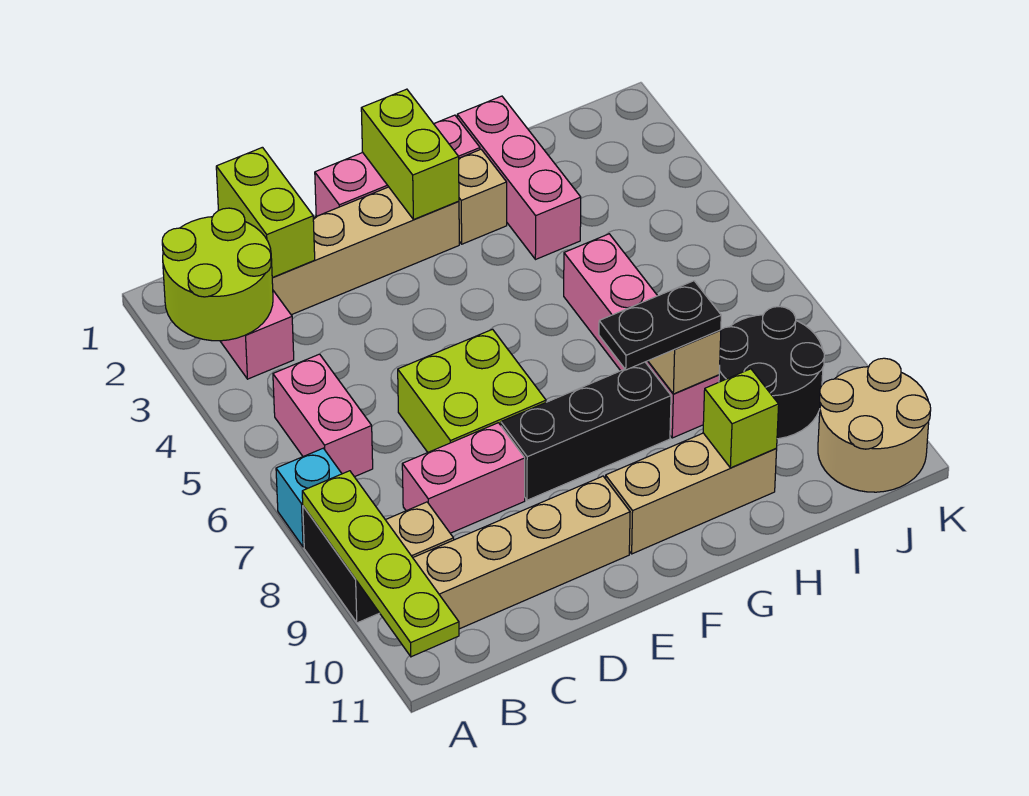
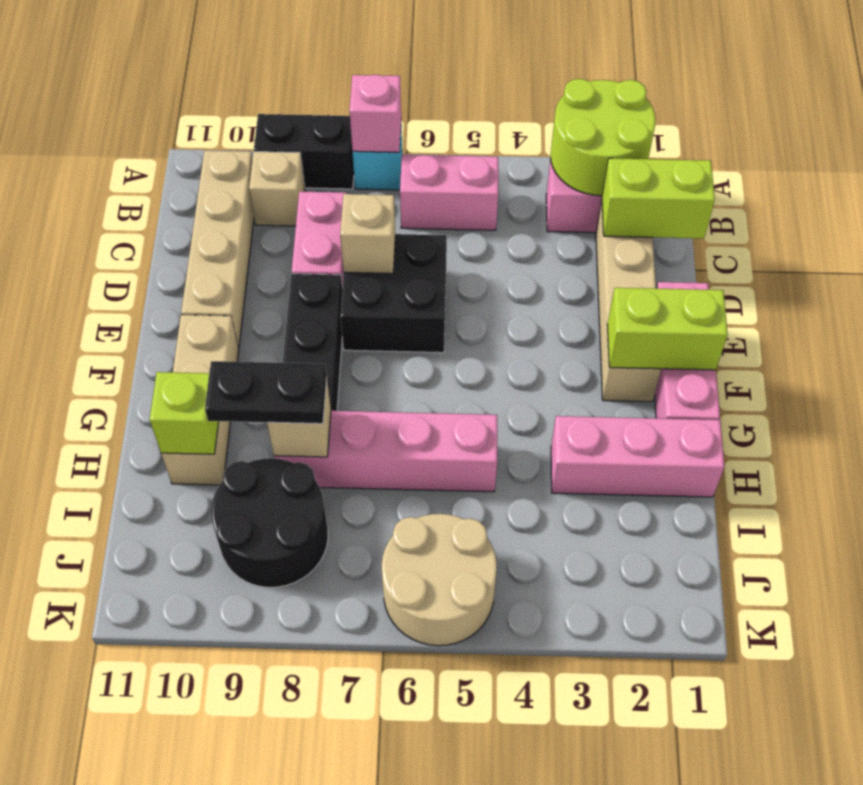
none -> pink brick A7 level 2
lime plate A8:A11 level 2 -> none
lime brick D6:E7 level 1 -> black brick D6:E7 level 1
tan brick G2 level 1 -> tan brick D7 level 2
black plate G8:H8 level 3 -> black plate H8:H9 level 3
tan round brick J10:K11 level 1 -> tan round brick J5:K6 level 1

